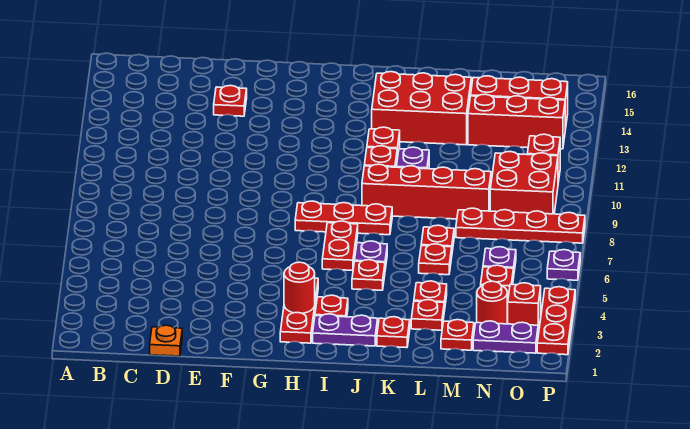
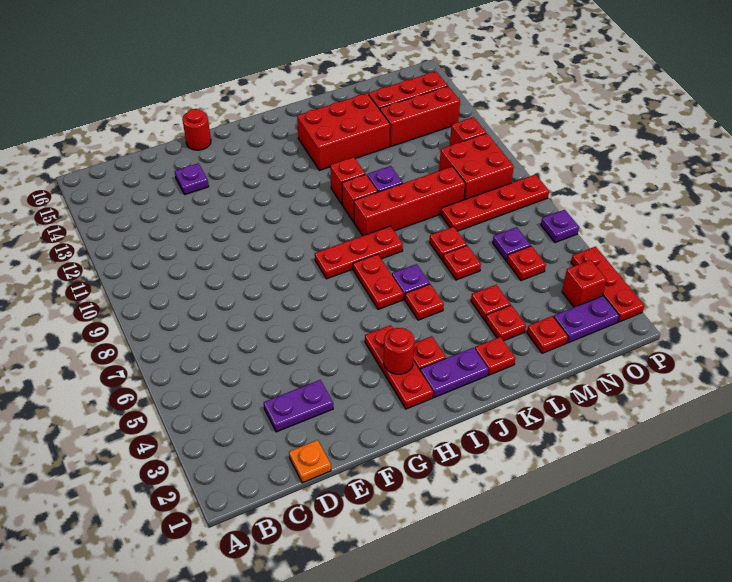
none -> purple plate D3:E3 level 1
red plate E14 level 1 -> purple plate E14 level 1
red round brick N3 level 1 -> red round brick F16 level 1

